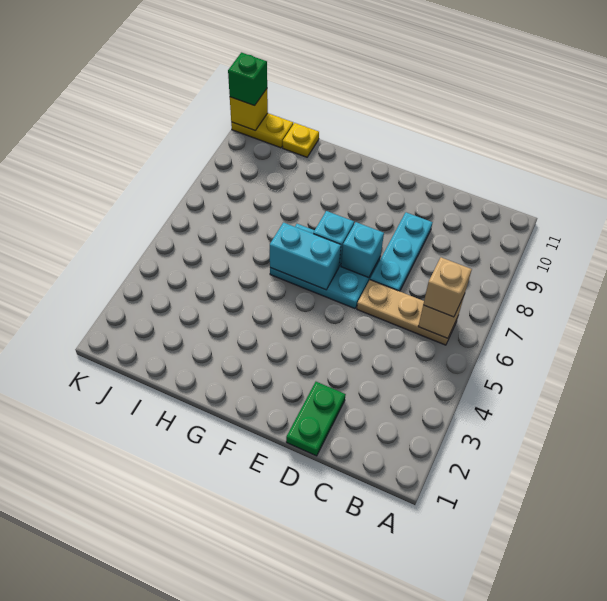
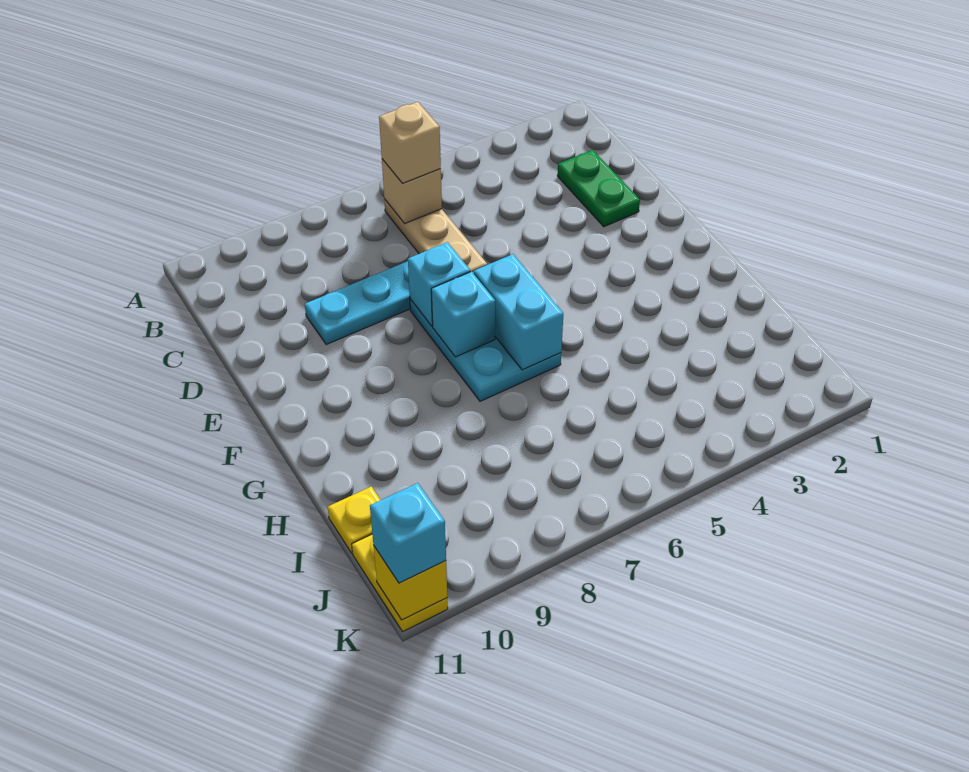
green plate D1:D2 level 1 -> green plate C2:D2 level 1
green brick K11 level 3 -> cyan brick K11 level 3

